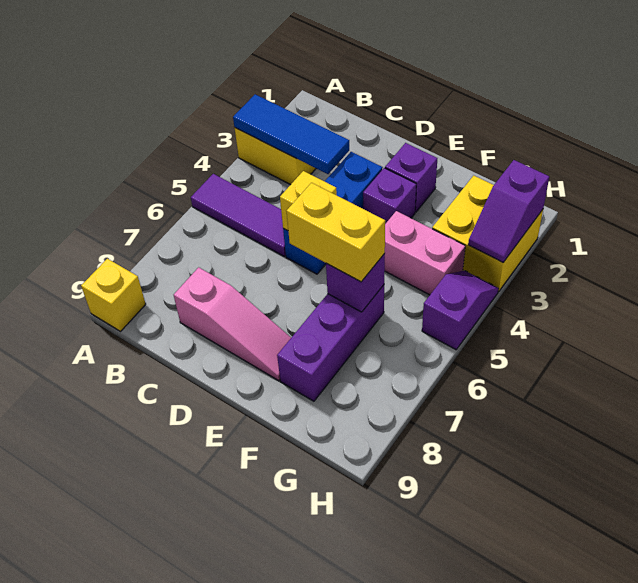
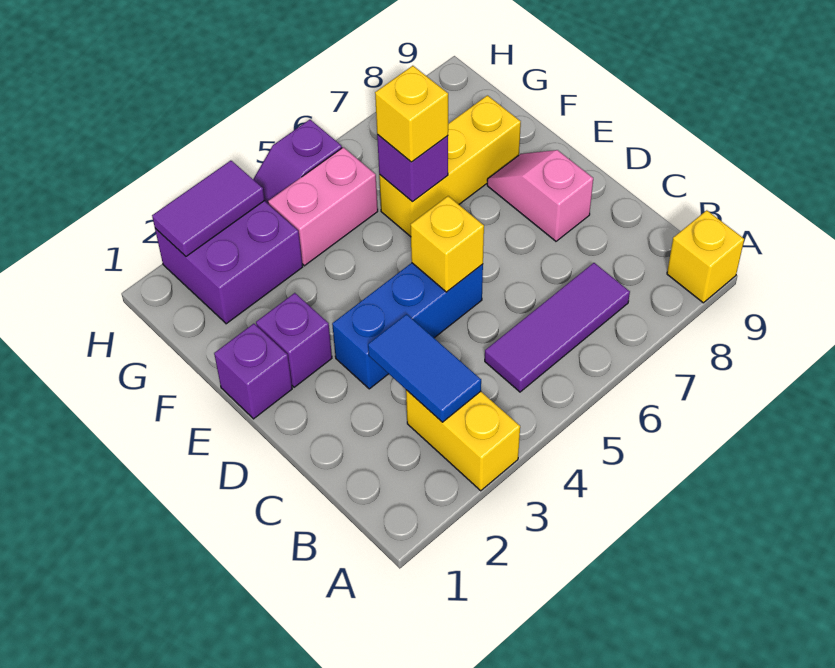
blue tile A3:C3 level 2 -> blue tile B3:C3 level 2
purple tile A5:C5 level 1 -> purple tile B5:B7 level 1
pink slope C8:E8 level 1 top C -> pink slope D8:E8 level 1 top D
purple brick E3 level 1 -> purple brick E1 level 1
yellow brick E6:F6 level 3 -> yellow brick F6 level 3
pink brick F4:G4 level 1 -> pink brick G4:G5 level 1
purple brick F6:F8 level 1 -> yellow brick F6:F8 level 1
yellow brick G2:H3 level 1 -> purple brick G2:H3 level 1
purple slope H2:H3 level 2 top 2 -> purple tile H2:H3 level 2

